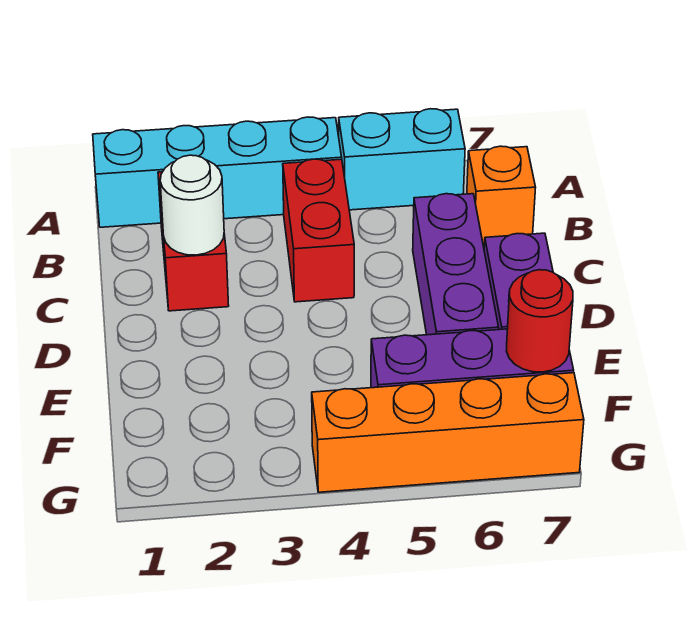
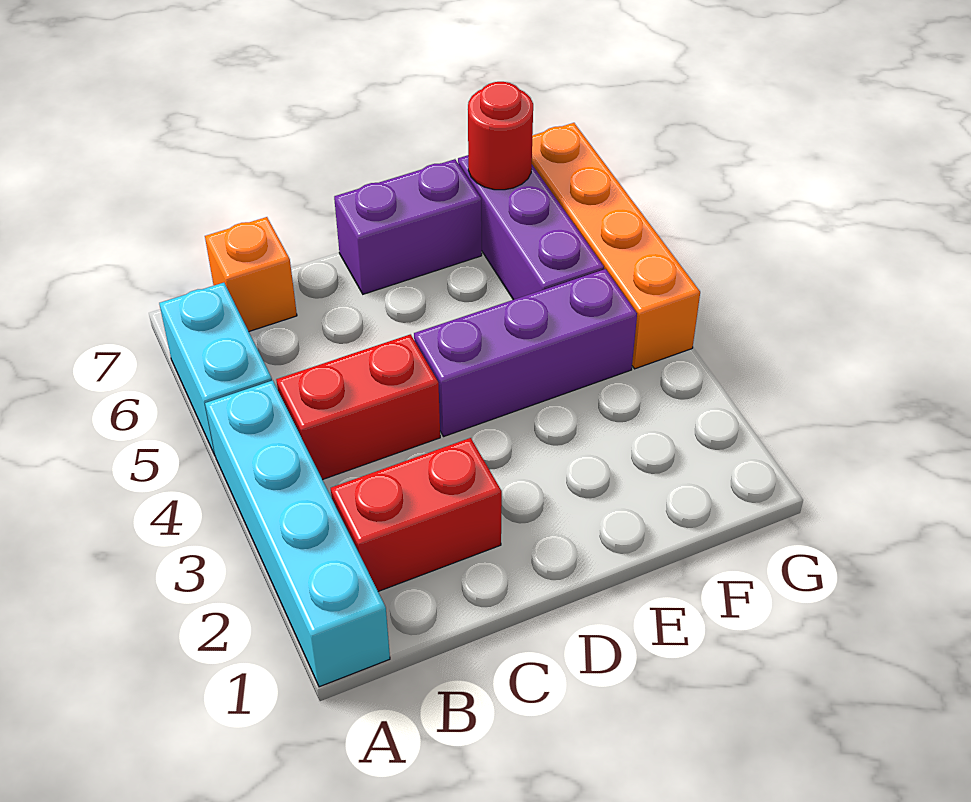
white round brick C2 level 2 -> none
purple brick C6:E6 level 1 -> purple brick D4:F4 level 1

